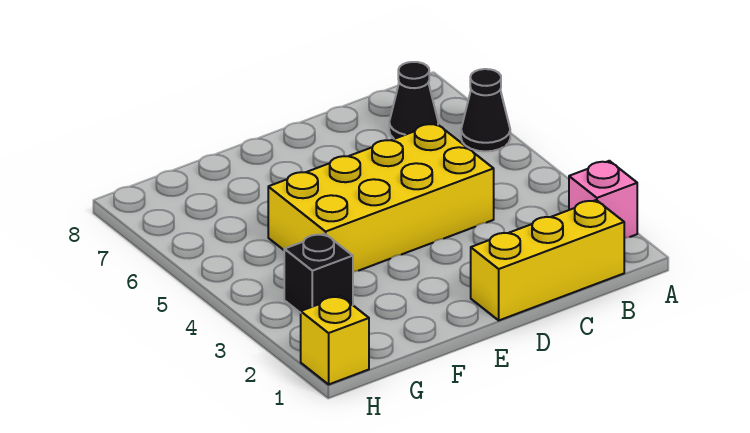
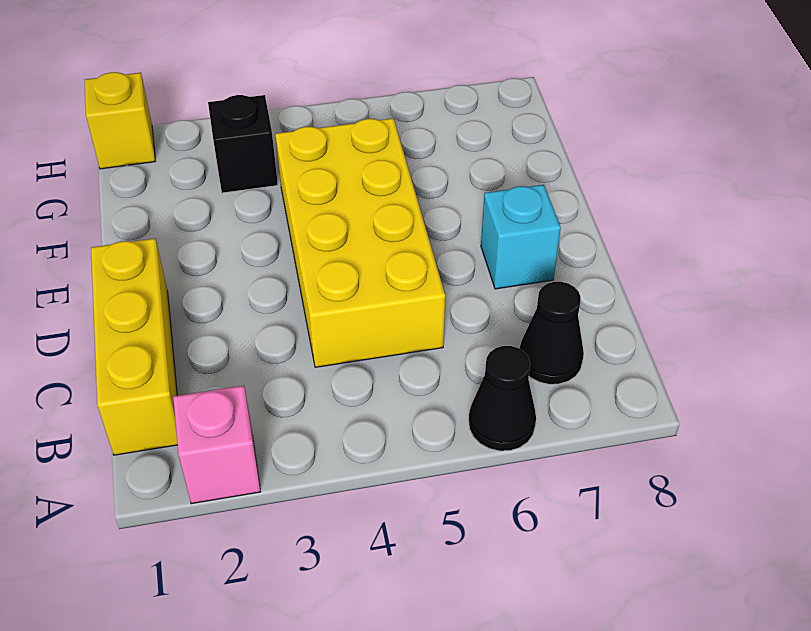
none -> cyan brick D7 level 1

